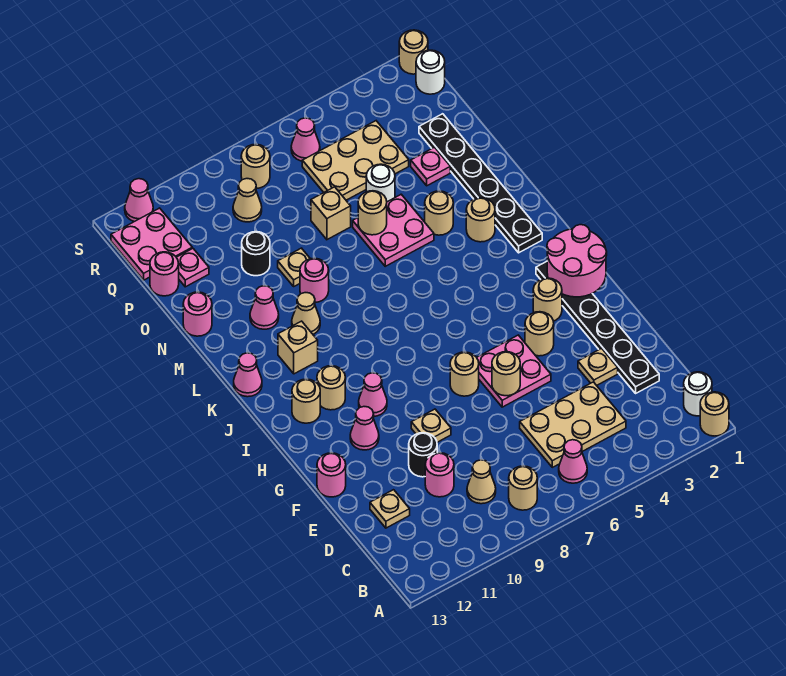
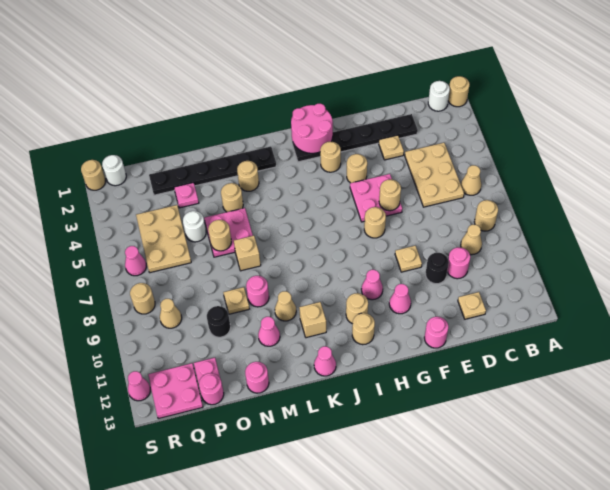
pink cone B6 level 1 -> tan cone B6 level 1
tan brick O7 level 1 -> tan brick M7 level 1

